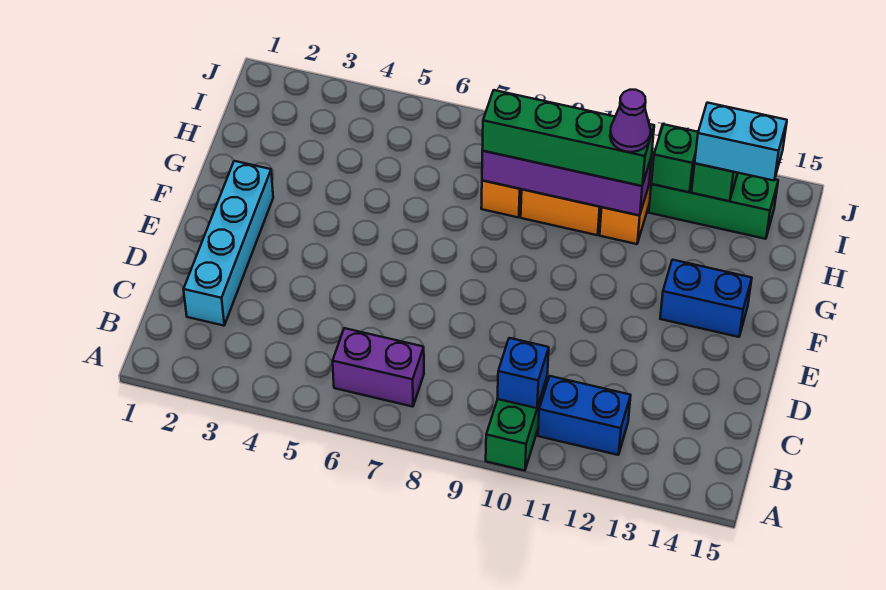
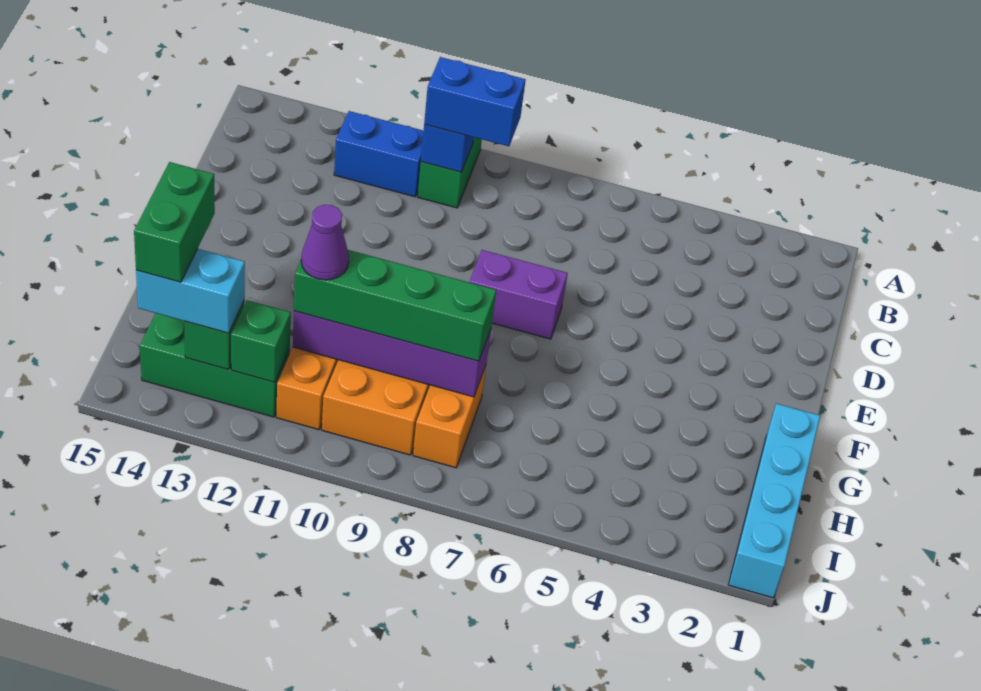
purple brick B6:B7 level 1 -> purple brick E7:E8 level 1
cyan brick C2:F2 level 1 -> cyan brick G1:J1 level 1
blue brick F13:F14 level 1 -> blue brick B9:B10 level 3
none -> green brick H14:I14 level 4

